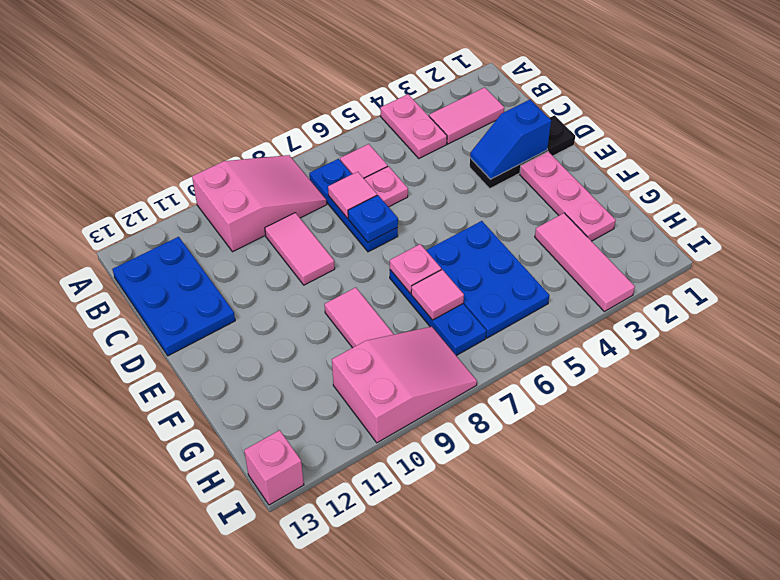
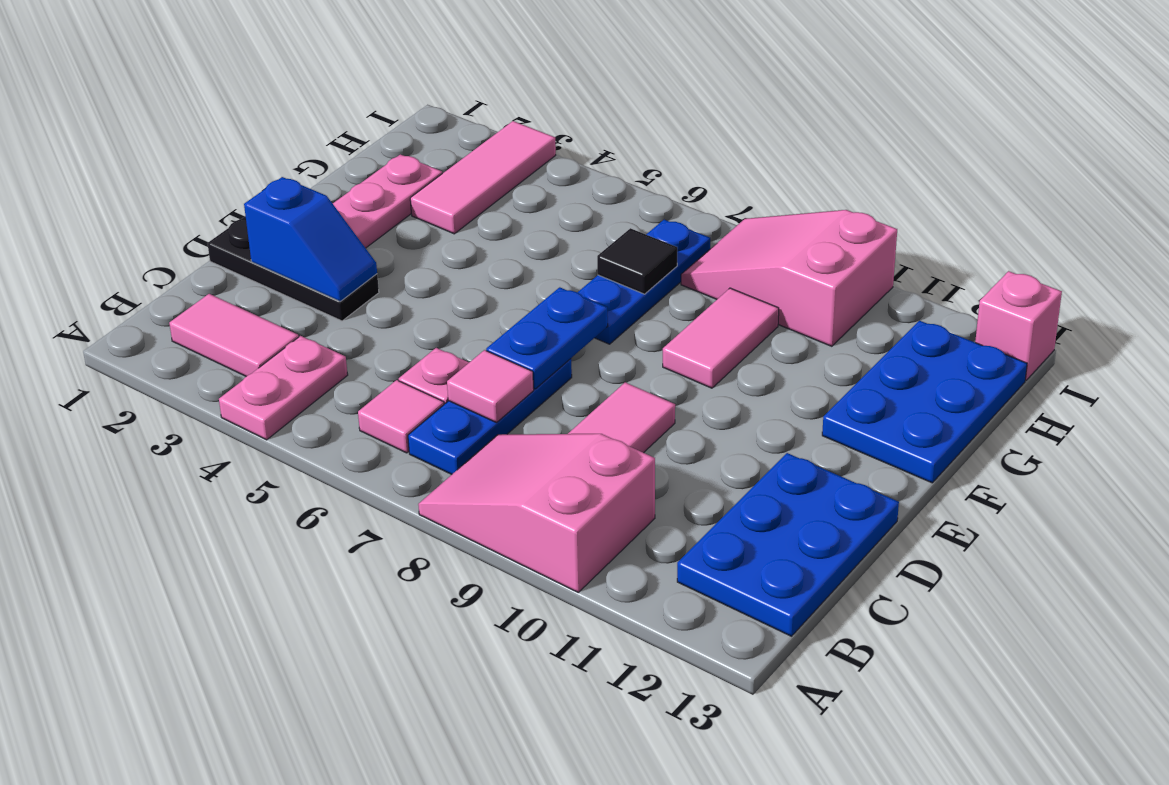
blue plate D7 level 2 -> blue plate D7:E7 level 2
blue plate F5:H6 level 1 -> blue plate F12:H13 level 1
pink plate F7 level 2 -> none
pink tile G7 level 2 -> black tile G7 level 2

